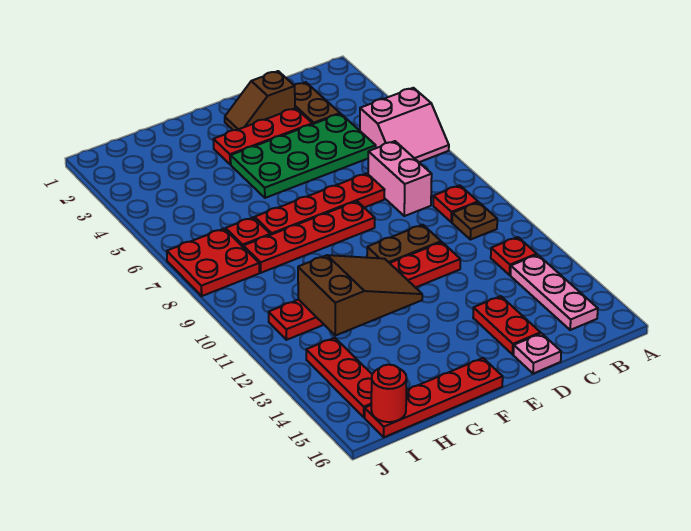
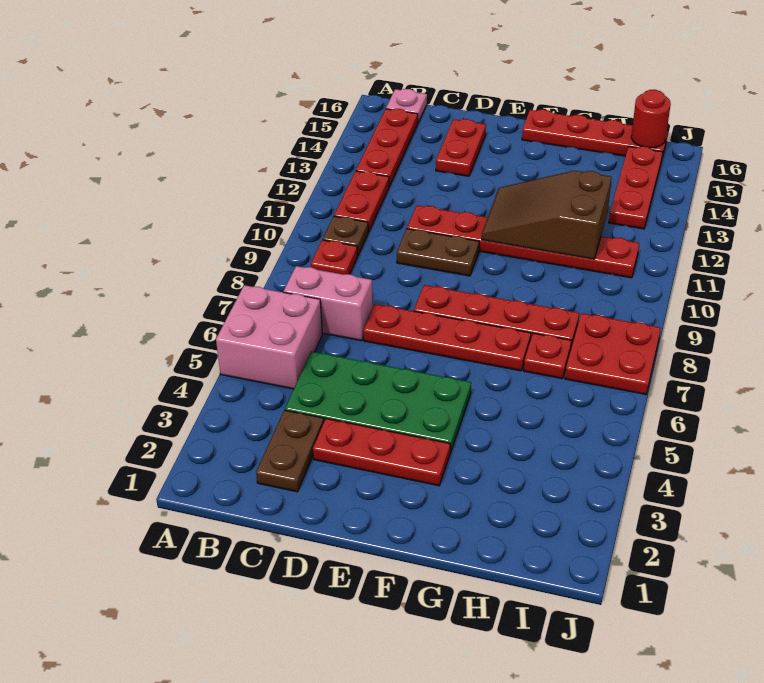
pink slope A5:B6 level 1 top 5 -> pink brick A5:B6 level 1
red plate B12 level 1 -> red plate B11:B12 level 1
pink plate B13:B15 level 1 -> red plate B13:B15 level 1
pink brick C7:C8 level 1 -> pink brick B7:C7 level 1
brown slope D2:E2 level 1 top D -> none
pink plate D16 level 1 -> pink plate B16 level 1

